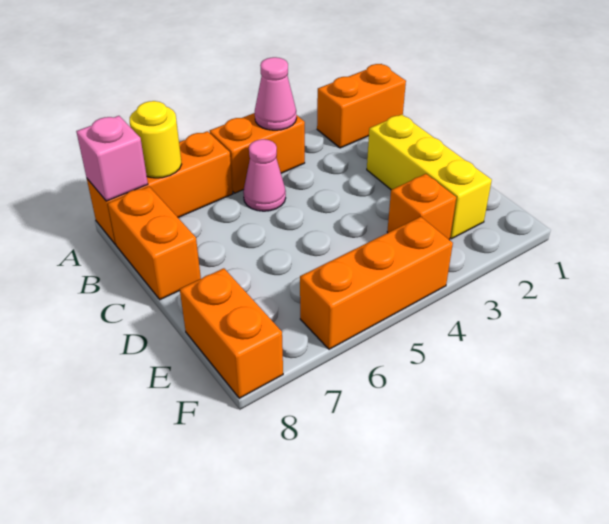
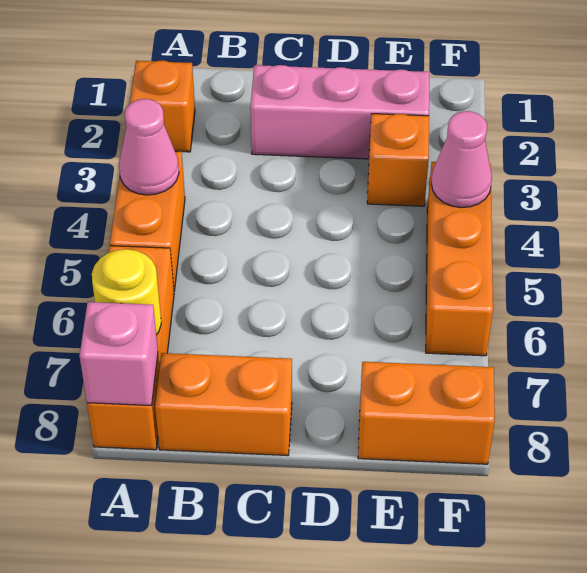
orange brick A1:A2 level 1 -> orange brick A2 level 1
pink cone B5 level 1 -> pink cone F4 level 2
yellow brick C2:E2 level 1 -> pink brick C2:E2 level 1

